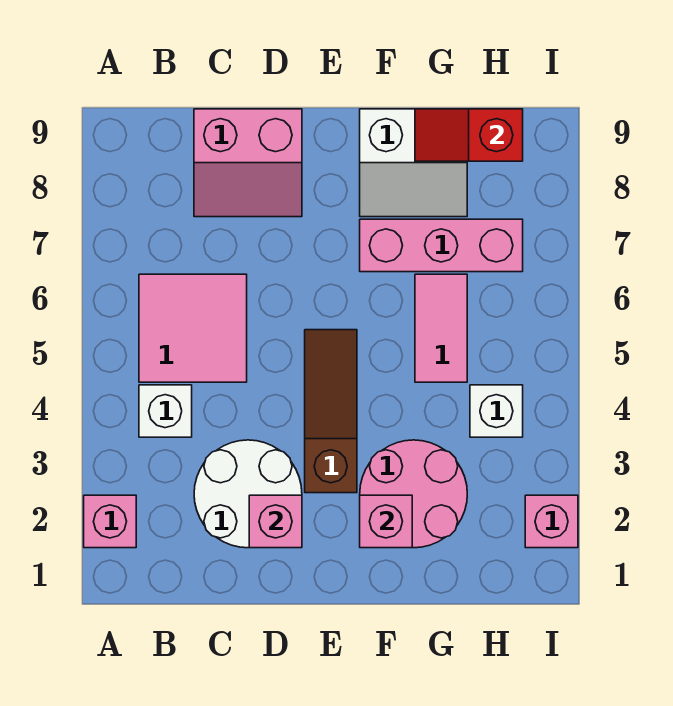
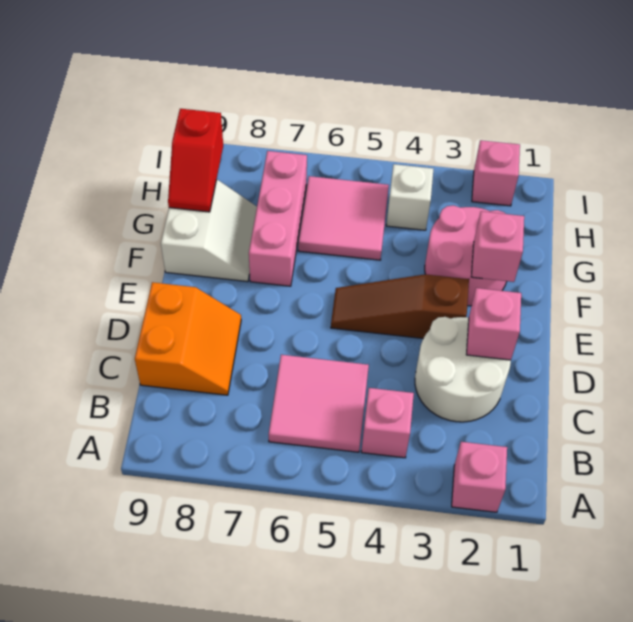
white brick B4 level 1 -> pink brick B4 level 1
pink slope C8:D9 level 1 top 9 -> orange slope C8:D9 level 1 top 9
pink tile G5:G6 level 1 -> pink tile G5:H6 level 1

